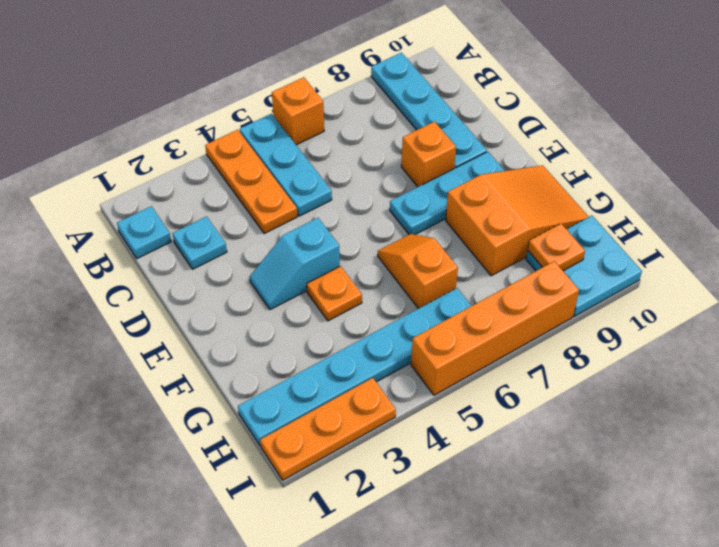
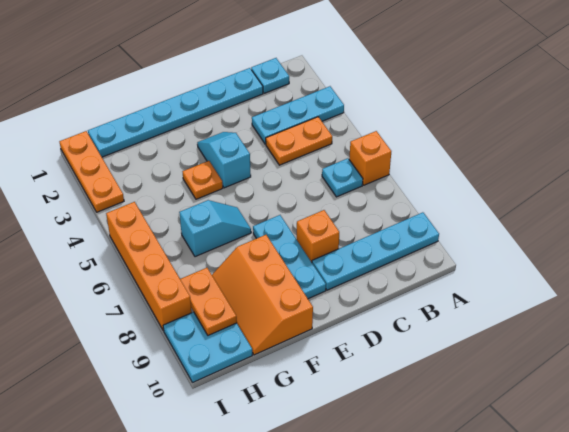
orange plate A4:C4 level 1 -> orange plate B4:C4 level 1
cyan plate A5:C5 level 1 -> cyan plate A3:C3 level 1
cyan plate C2 level 1 -> cyan plate B6 level 1
orange slope F6:G6 level 1 top G -> cyan slope F6:G6 level 1 top G
orange slope F8:G10 level 1 top 8 -> orange slope F8:G10 level 1 top F
cyan plate H1:H6 level 1 -> cyan plate C1:H1 level 1
orange plate H9 level 2 -> orange plate H8:H9 level 2

